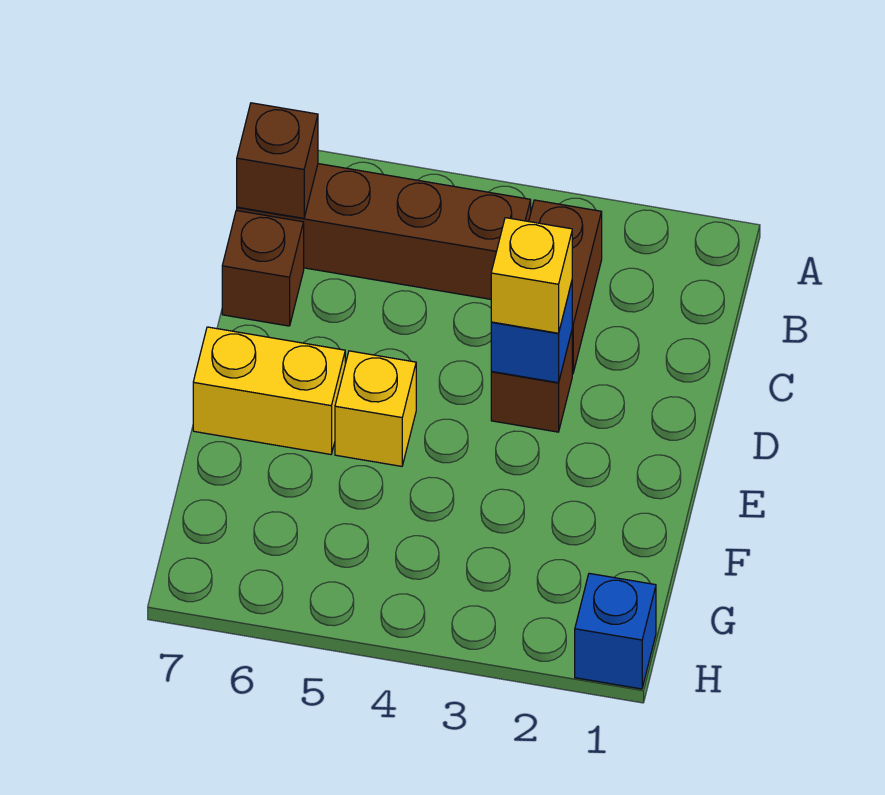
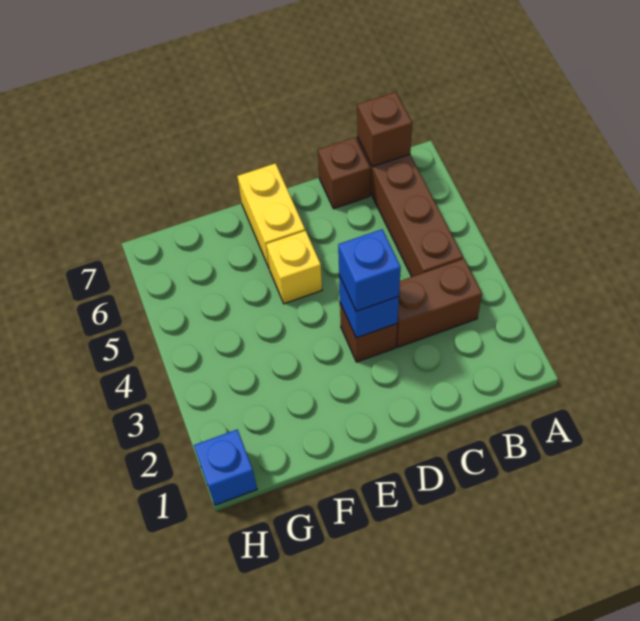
yellow brick D3 level 3 -> blue brick D3 level 3

